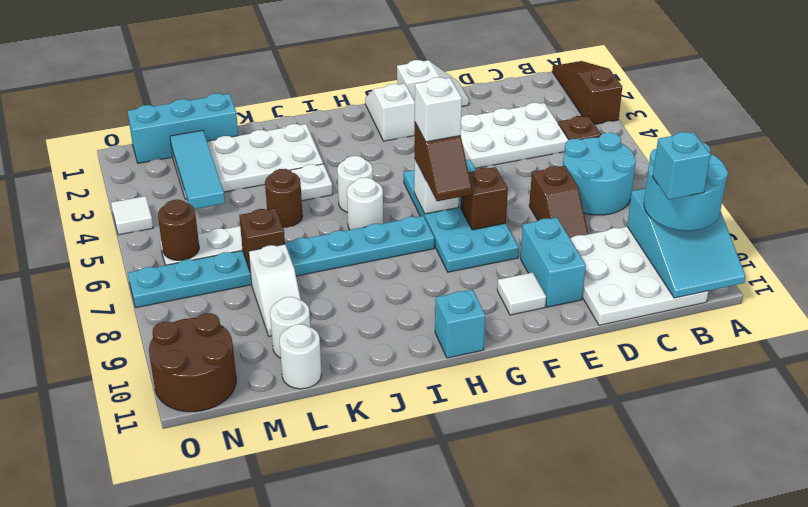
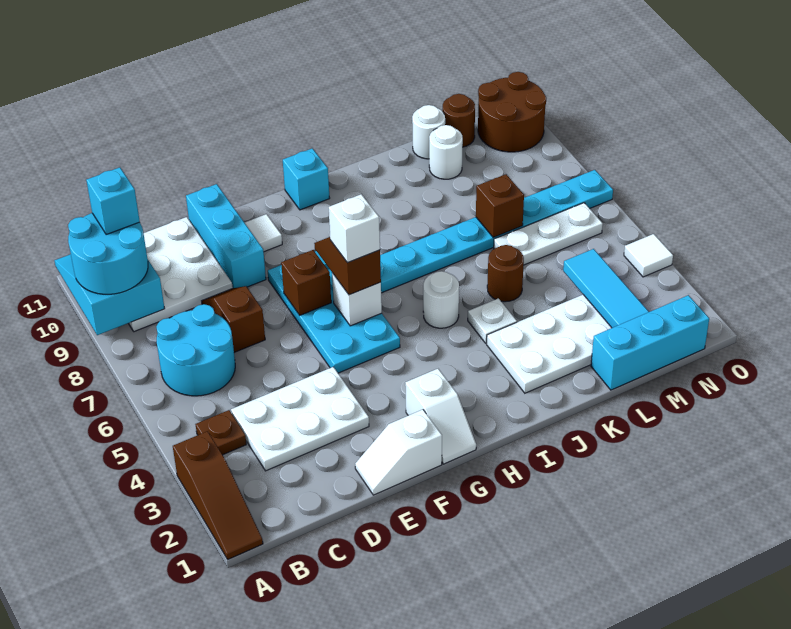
cyan brick E9:E10 level 1 -> cyan brick E9:E11 level 1
white round brick I6 level 1 -> none
white slope L8:L9 level 1 top 8 -> none
brown round brick N6 level 2 -> brown round brick M11 level 1

